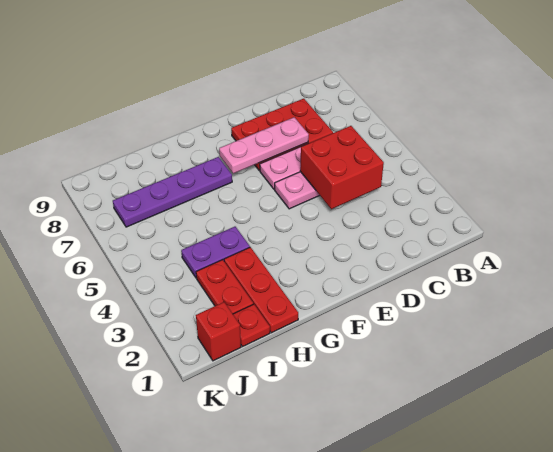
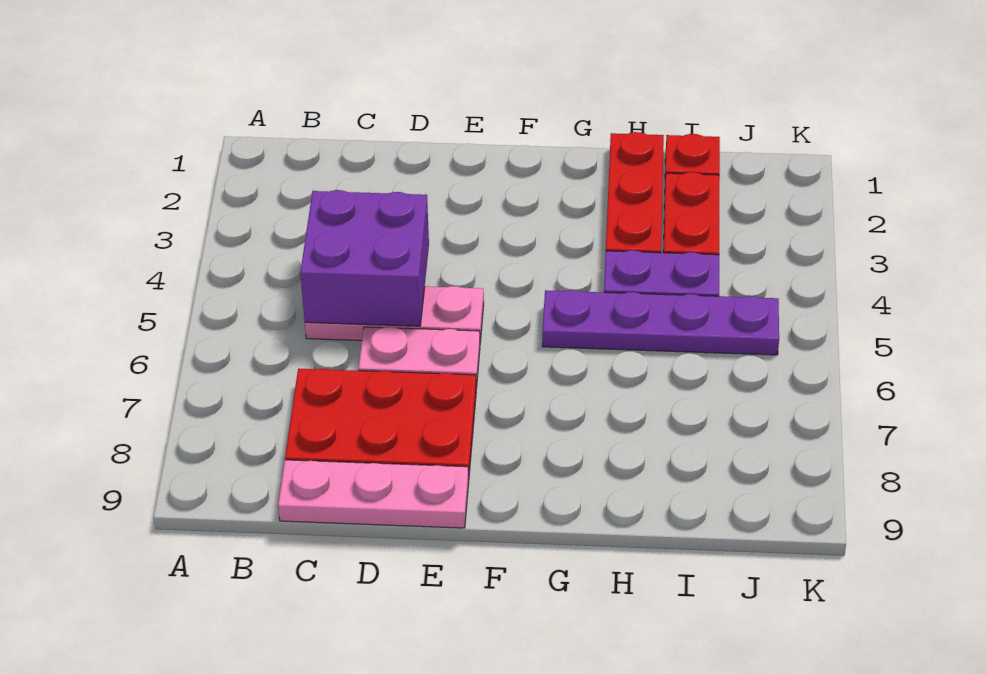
red brick C4:D5 level 2 -> purple brick C4:D5 level 2
pink plate D7:F7 level 2 -> pink plate C9:E9 level 1
purple plate G7:J7 level 1 -> purple plate G5:J5 level 1
red brick J1 level 1 -> none

